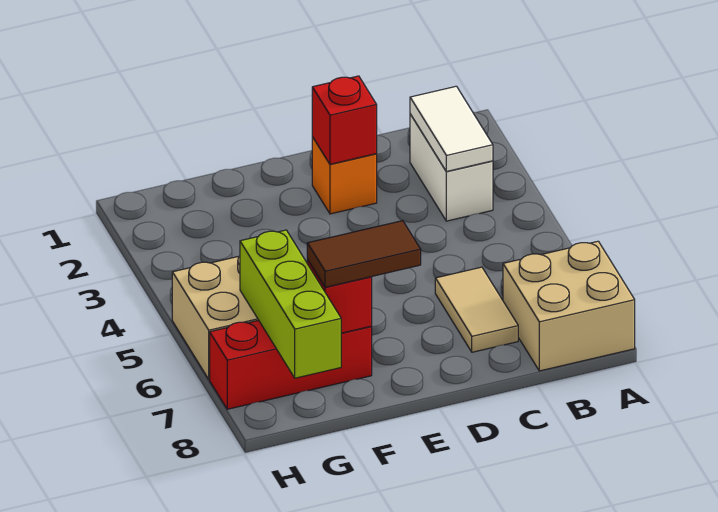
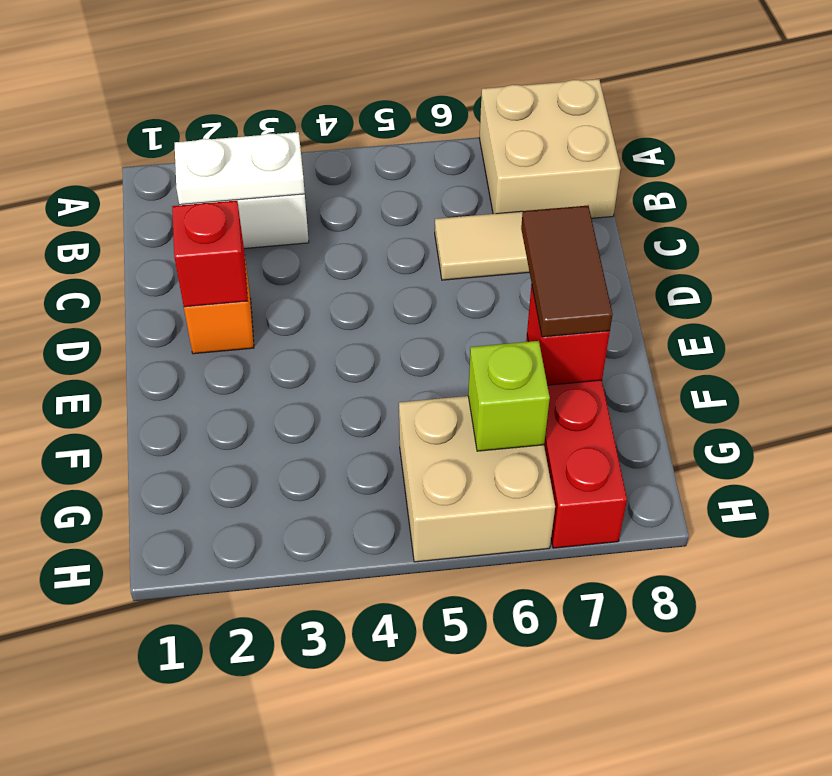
white tile B2:B3 level 2 -> white plate B2:B3 level 2
lime brick G6:G8 level 2 -> lime brick G6 level 2

